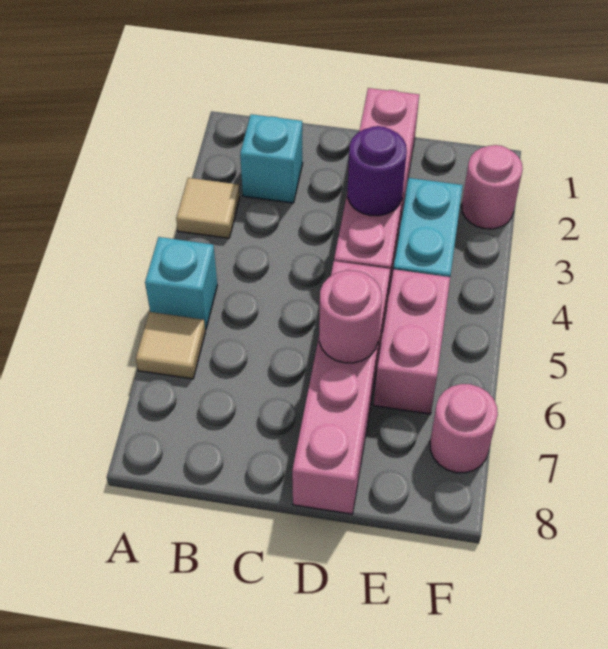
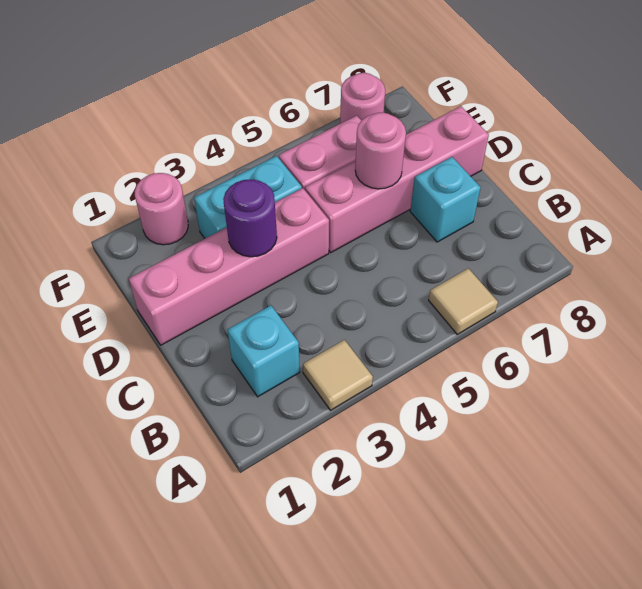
cyan brick A5 level 1 -> cyan brick C7 level 1

